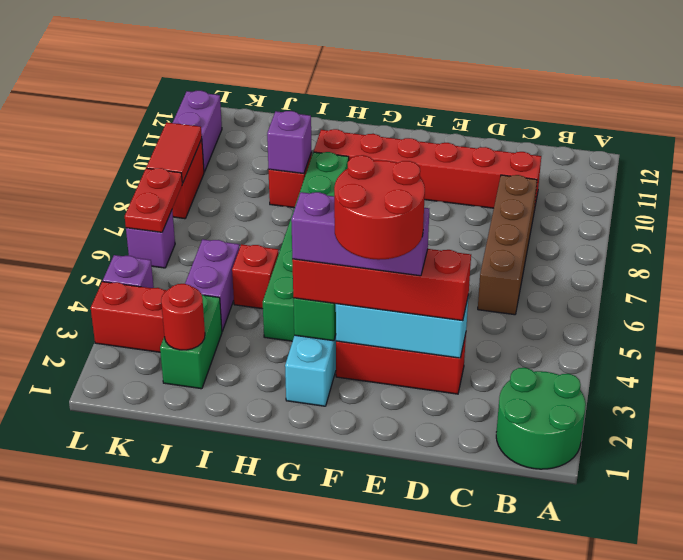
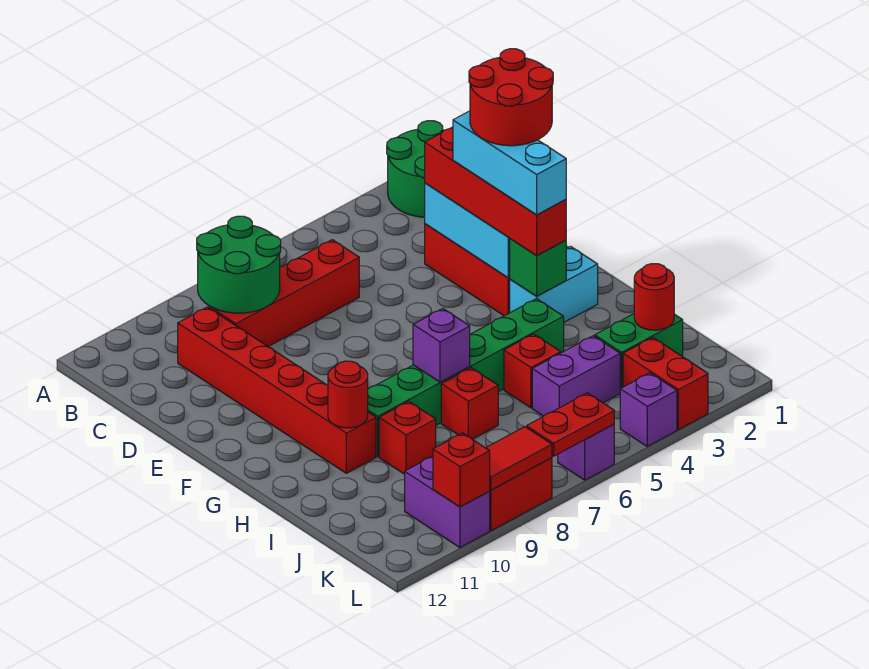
none -> green round brick B8:C9 level 2
brown brick C6:C9 level 1 -> red brick C6:C9 level 1
purple brick E3:G3 level 4 -> cyan brick E3:G3 level 4
none -> red round brick H10 level 2
none -> red brick I7 level 1
purple brick I9 level 2 -> purple brick H7 level 2
purple brick L10:L11 level 1 -> purple brick K10:L10 level 1
none -> red brick L10 level 2

